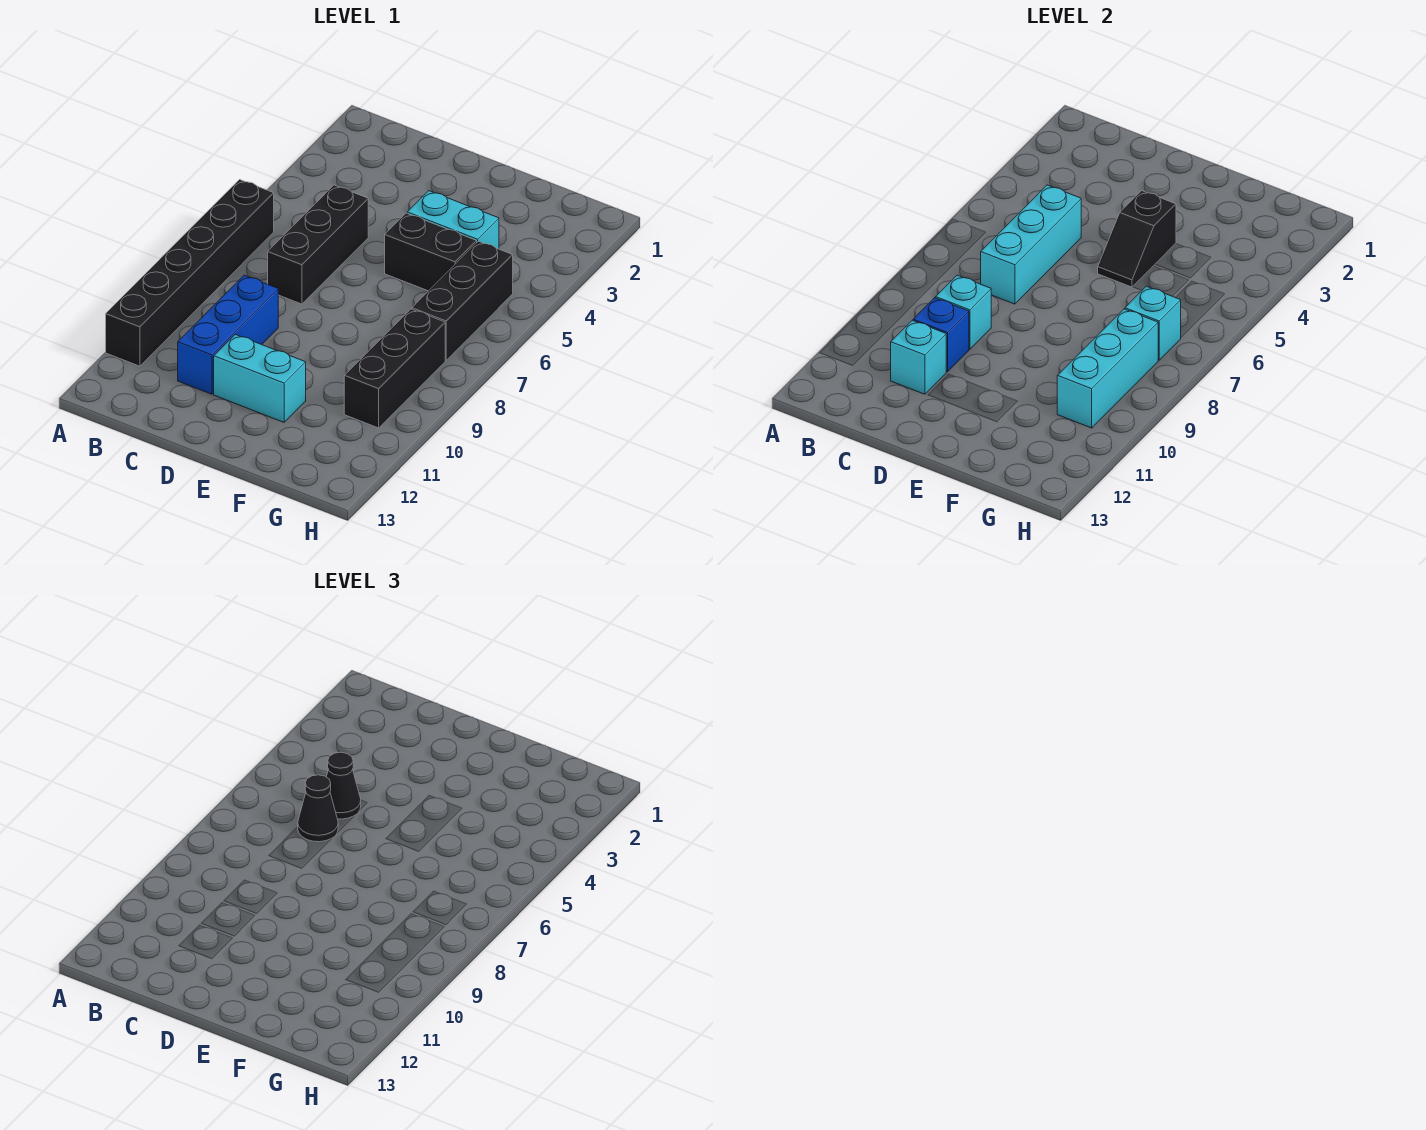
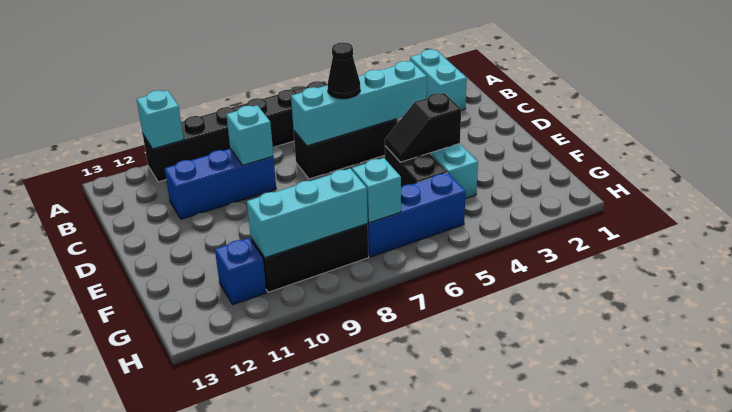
cyan brick C5:C7 level 2 -> cyan brick C4:C7 level 2
black cone C5 level 3 -> none
blue brick C10 level 2 -> blue brick G11 level 1
cyan brick C11 level 2 -> cyan brick A11 level 2
cyan brick D11:E11 level 1 -> cyan brick A2:B2 level 1
black brick G5:G7 level 1 -> blue brick G5:G7 level 1

